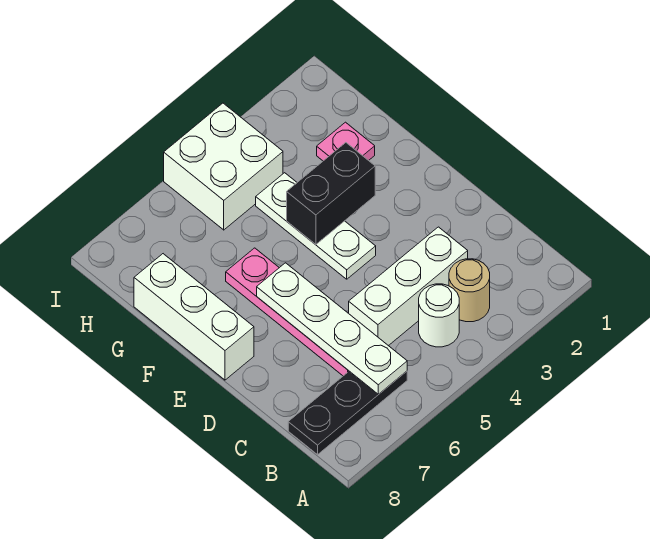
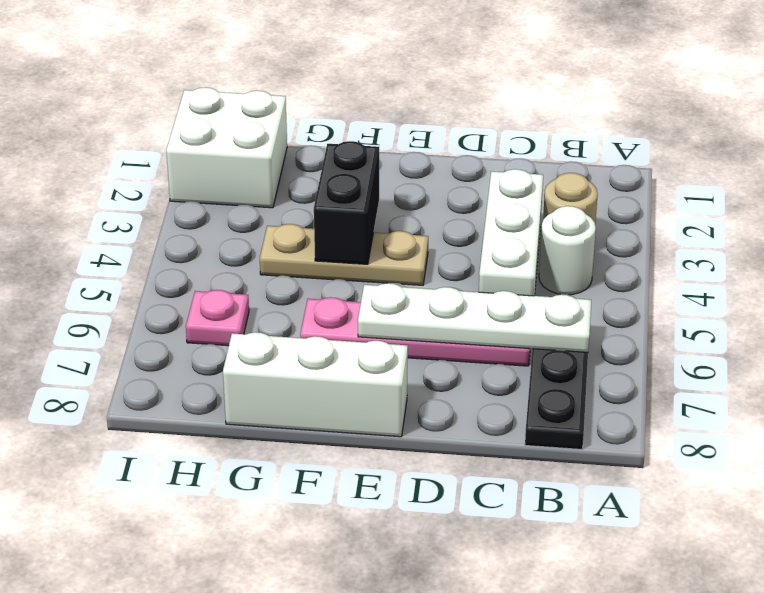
white plate E4:G4 level 1 -> tan plate E4:G4 level 1
pink plate G2 level 1 -> pink plate H6 level 1
white brick H4:I5 level 1 -> white brick H1:I2 level 1

